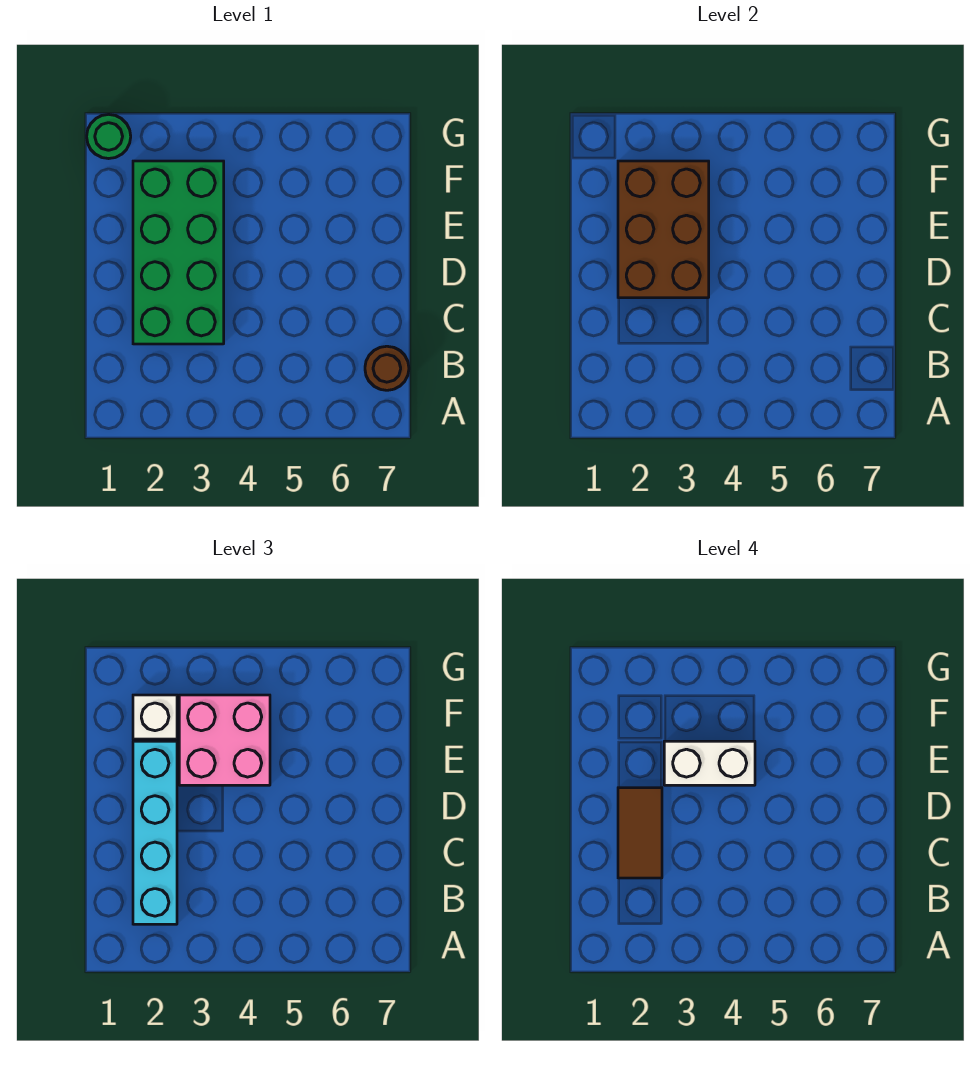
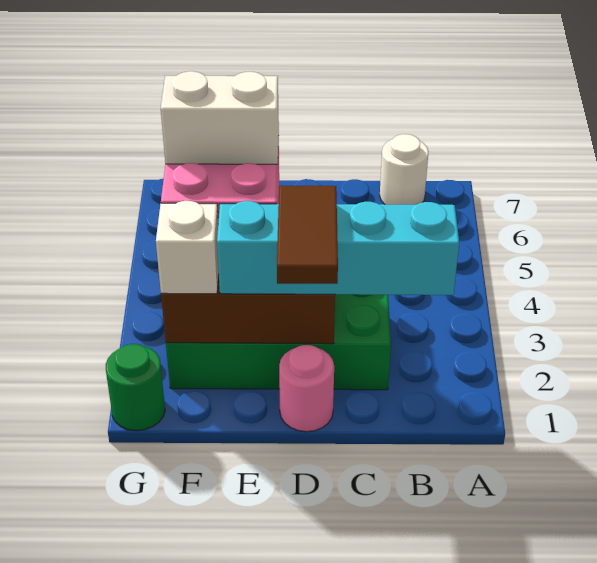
brown round brick B7 level 1 -> white round brick B7 level 1
brown tile C2:D2 level 4 -> brown tile D1:D2 level 4
none -> pink round brick D1 level 1
white brick E3:E4 level 4 -> white brick E4:F4 level 4

